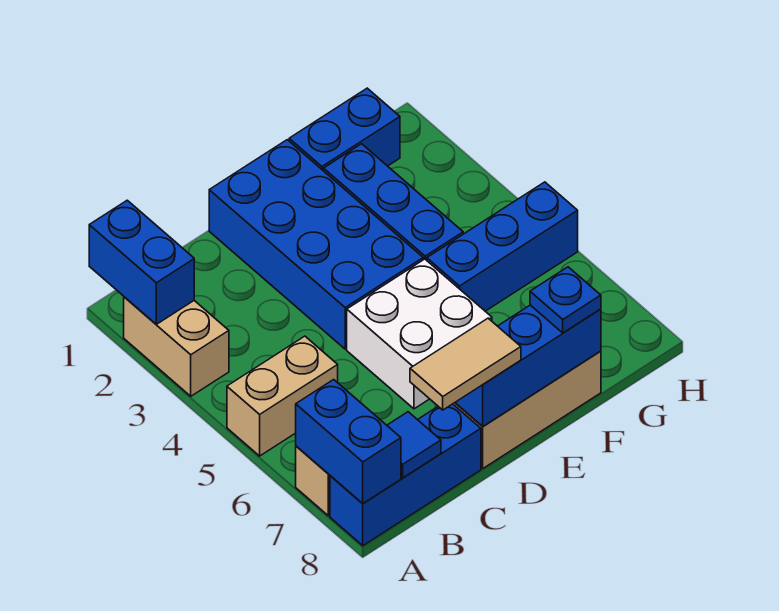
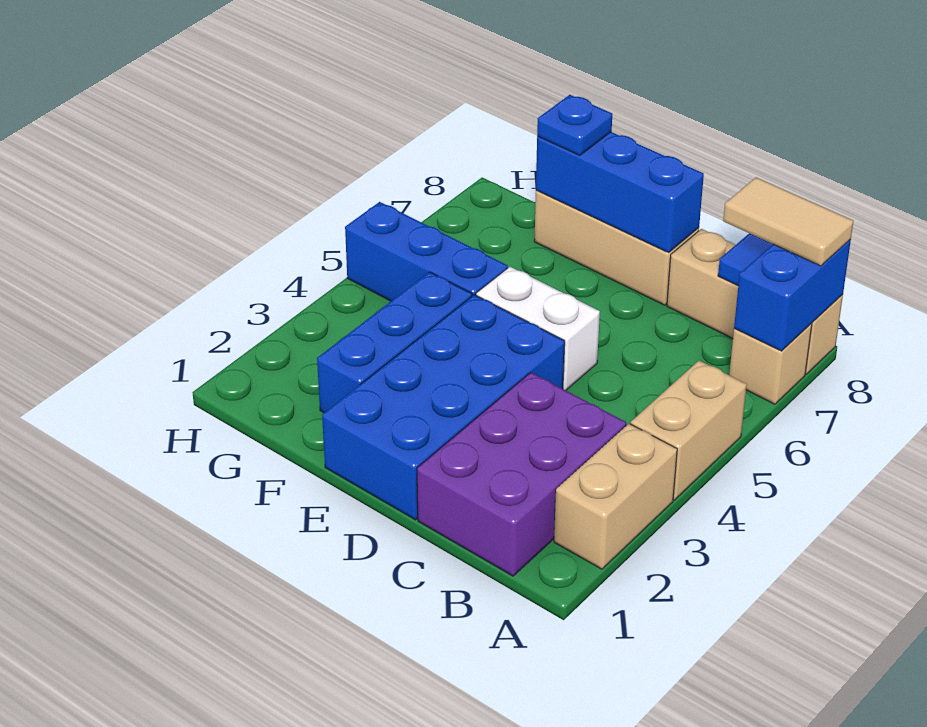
blue brick A1:A2 level 2 -> none
tan brick A5:B5 level 1 -> tan brick A4:A5 level 1
blue brick A8:C8 level 1 -> tan brick A8:C8 level 1
none -> purple brick B1:C3 level 1
tan tile C8:D8 level 3 -> tan tile A8:B8 level 3
white brick D5:E6 level 1 -> white brick D5:E5 level 1
blue brick F1:G1 level 1 -> none

